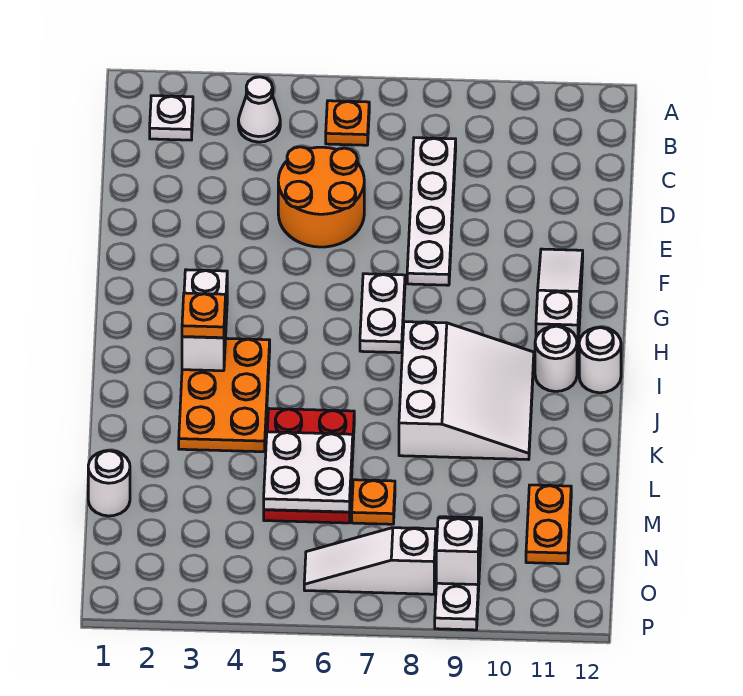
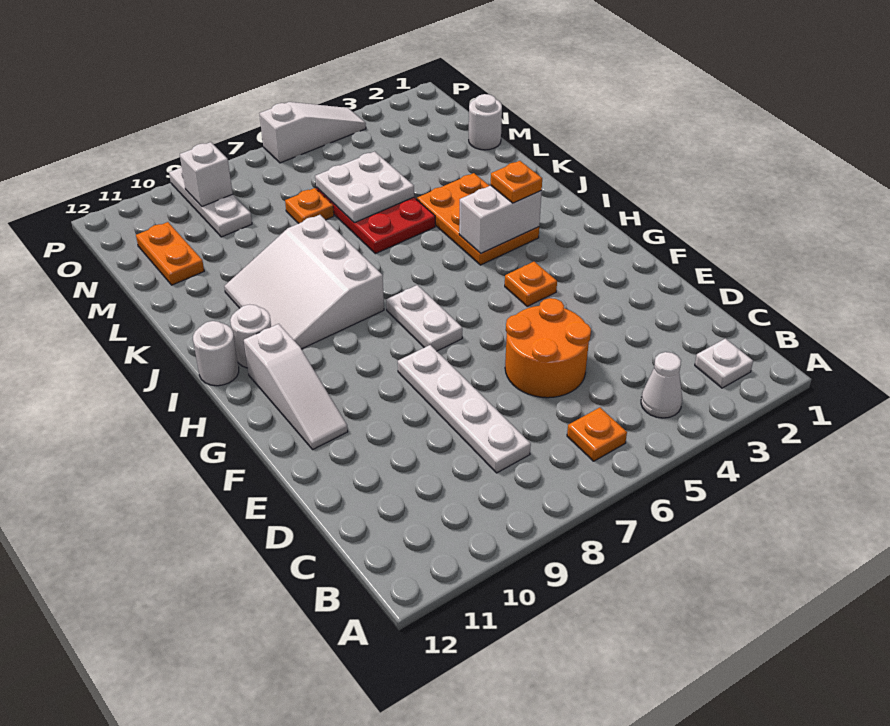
none -> orange plate G4 level 1
white brick H3:I3 level 2 -> white brick I3:I4 level 2
white slope O6:O8 level 1 top 8 -> white slope P4:P6 level 1 top 6

